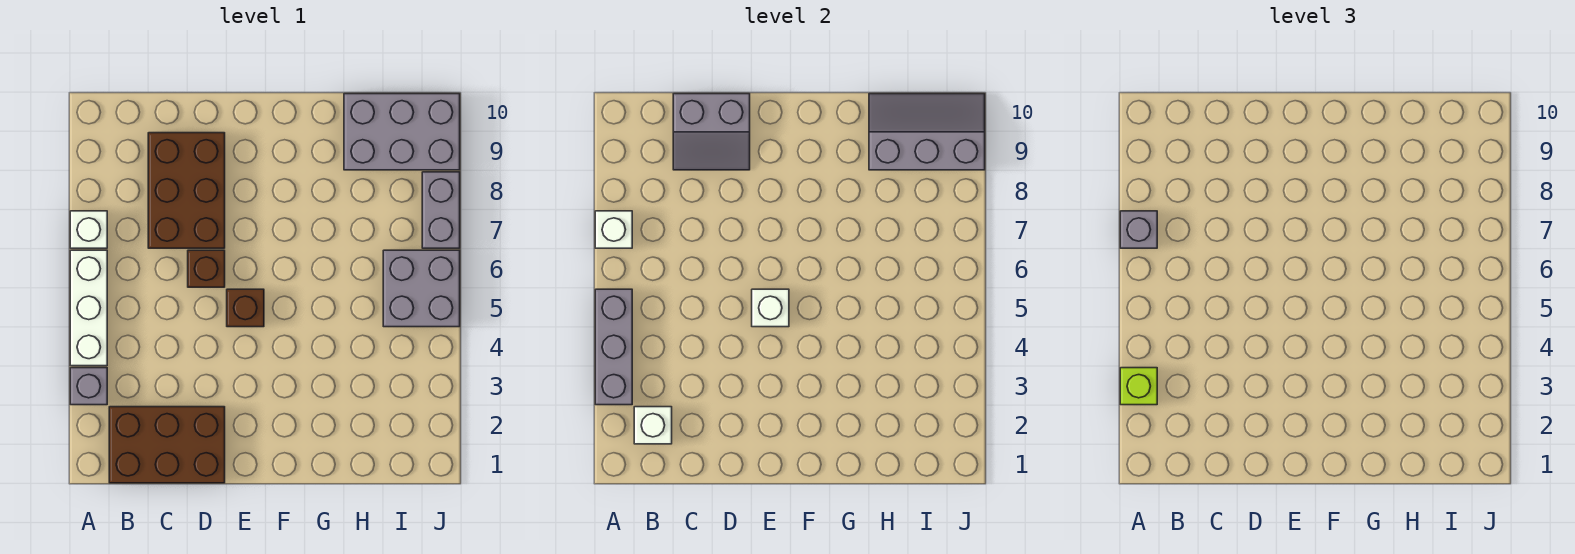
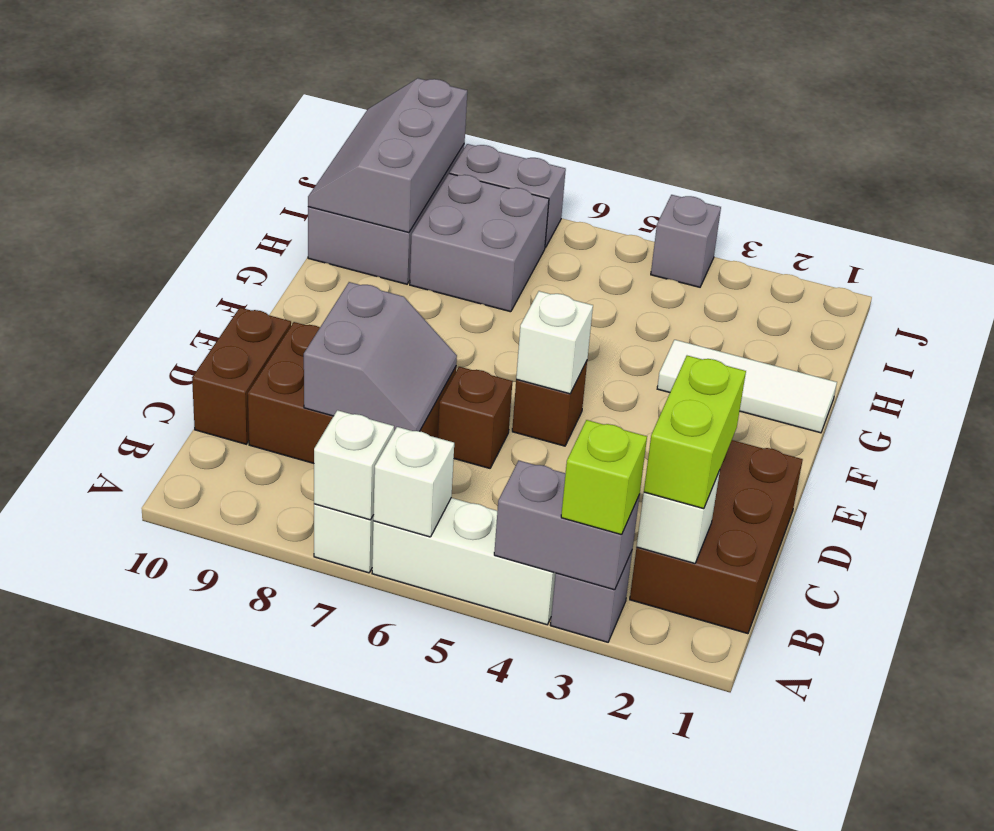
grey brick A3:A5 level 2 -> grey brick A3:A4 level 2
none -> white brick A6 level 2
grey brick A7 level 3 -> grey brick J4 level 1
none -> lime brick B2:C2 level 3
grey slope C9:D10 level 2 top 10 -> grey slope C7:D8 level 2 top 8
none -> brown brick C10:D10 level 1
none -> white tile G1:G3 level 1
grey brick I5:J6 level 1 -> grey brick H7:I8 level 1

